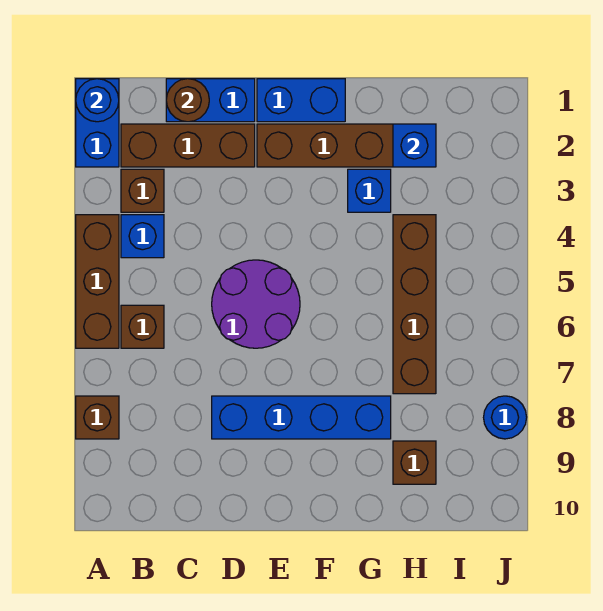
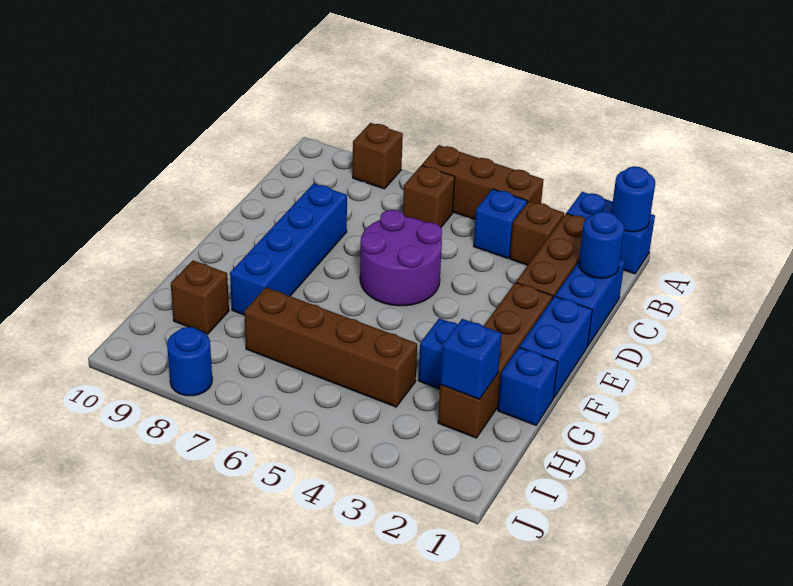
brown round brick C1 level 2 -> blue round brick C1 level 2
none -> blue brick G1 level 1

